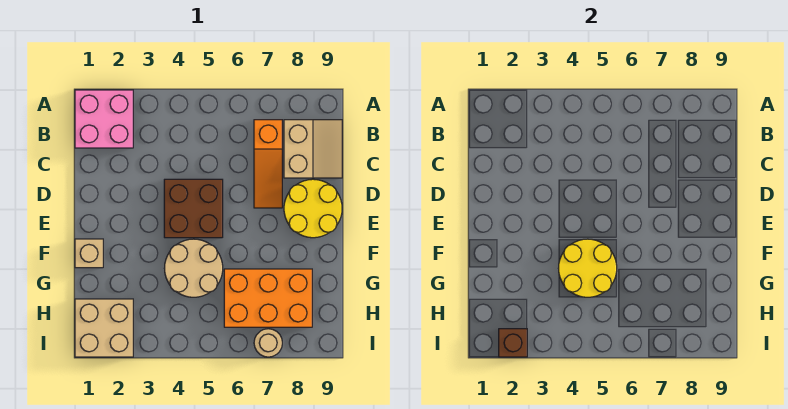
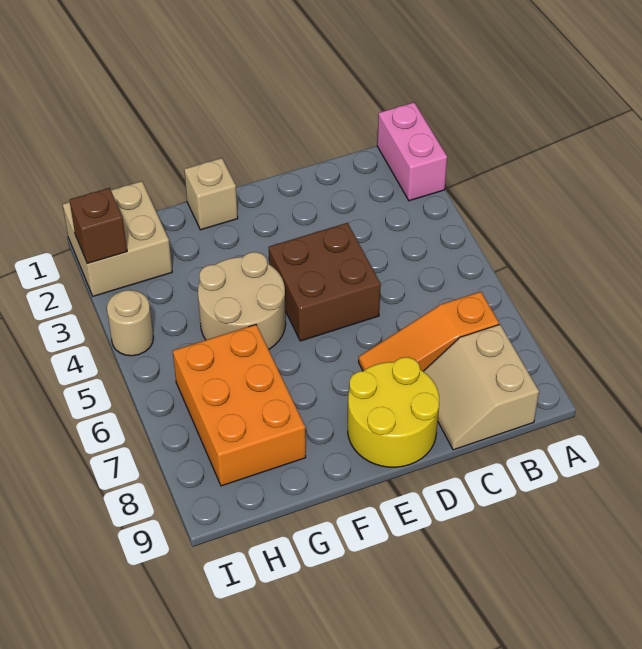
pink brick A1:B2 level 1 -> pink brick A1:A2 level 1
tan slope B8:C9 level 1 top 8 -> tan slope B8:C9 level 1 top B
yellow round brick F4:G5 level 2 -> none
tan round brick I7 level 1 -> tan round brick I4 level 1

